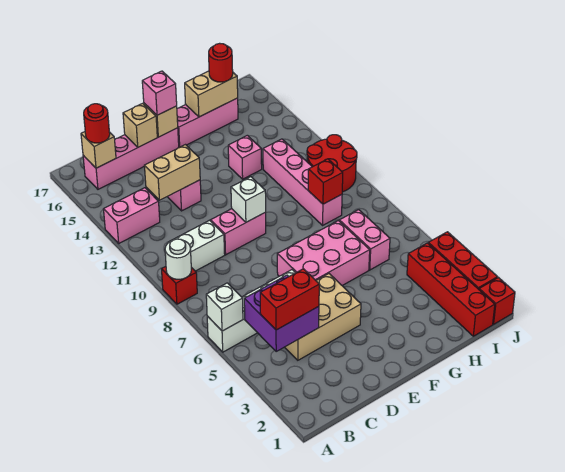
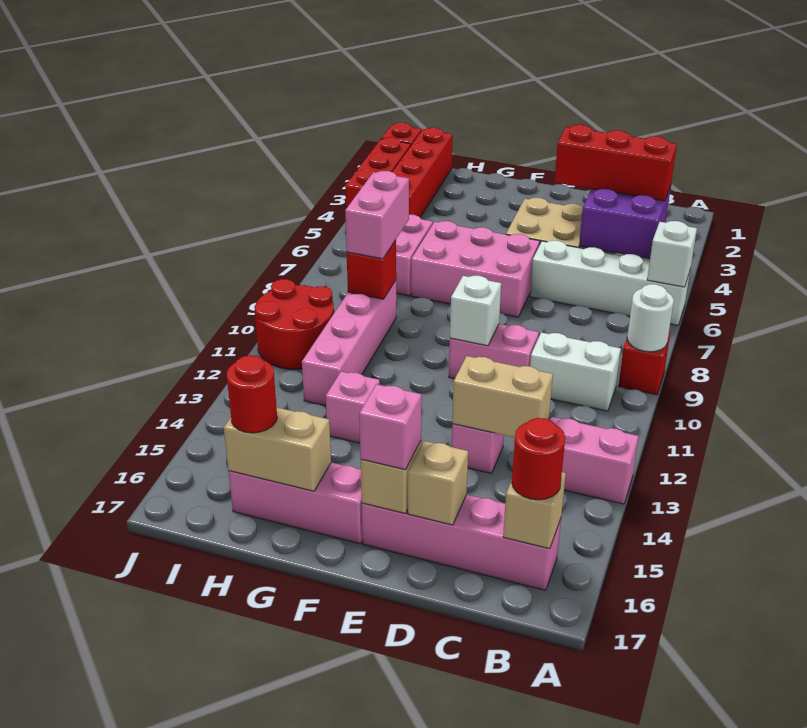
red brick B4:C4 level 3 -> red brick B4:D4 level 3
none -> pink brick H8:H9 level 3

